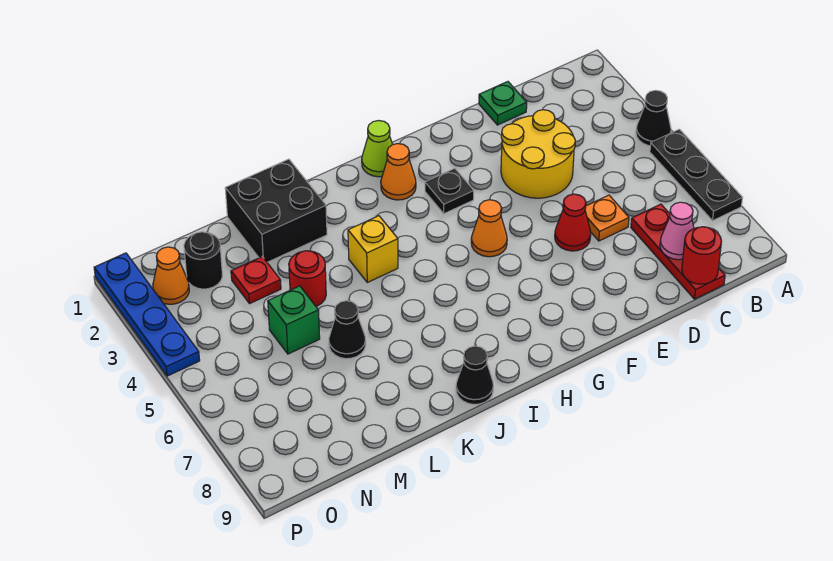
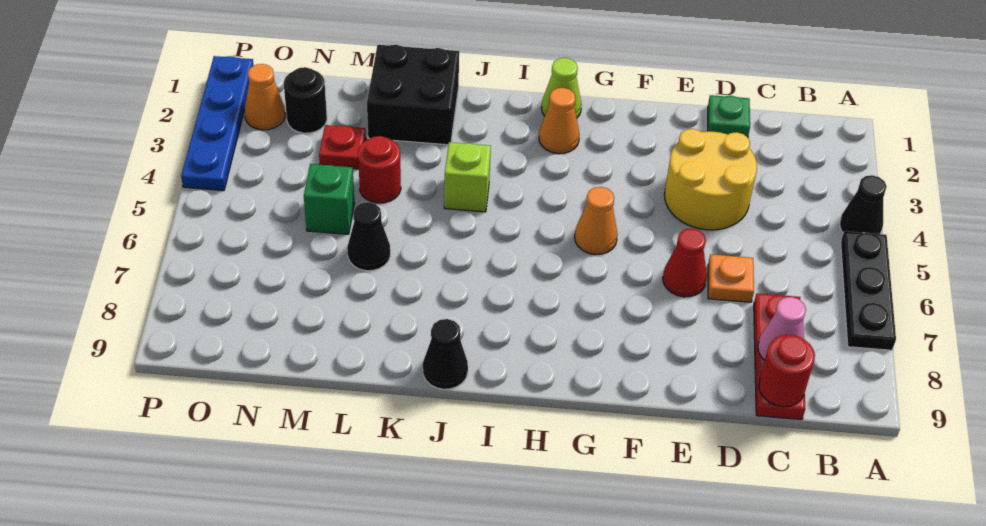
black plate G3 level 1 -> none
yellow brick J4 level 1 -> lime brick J4 level 1

